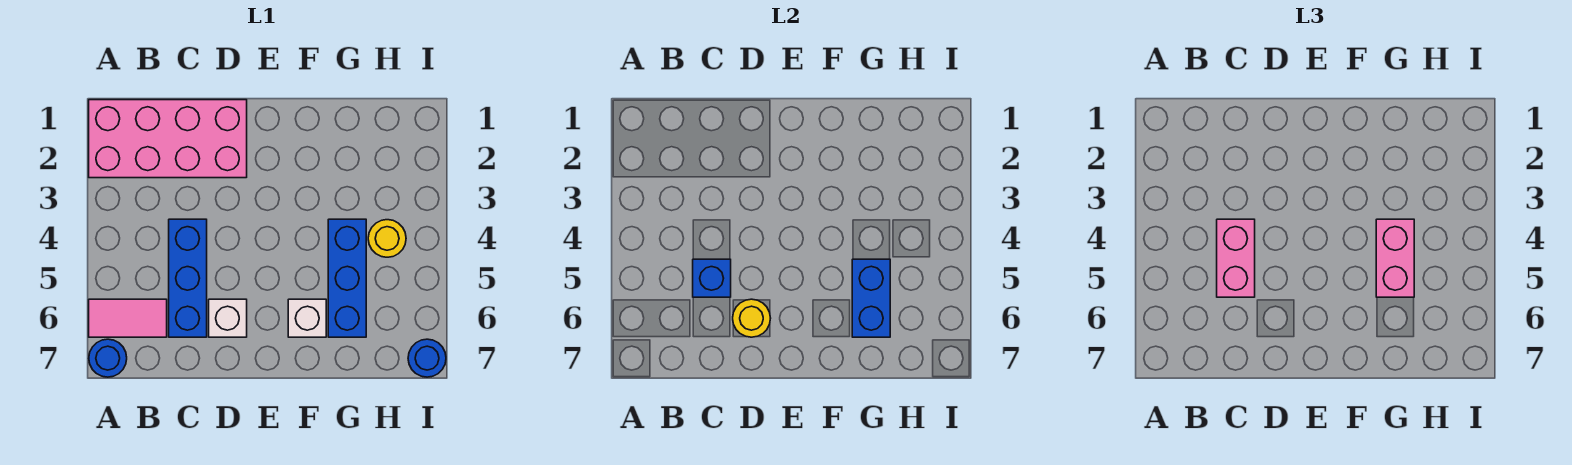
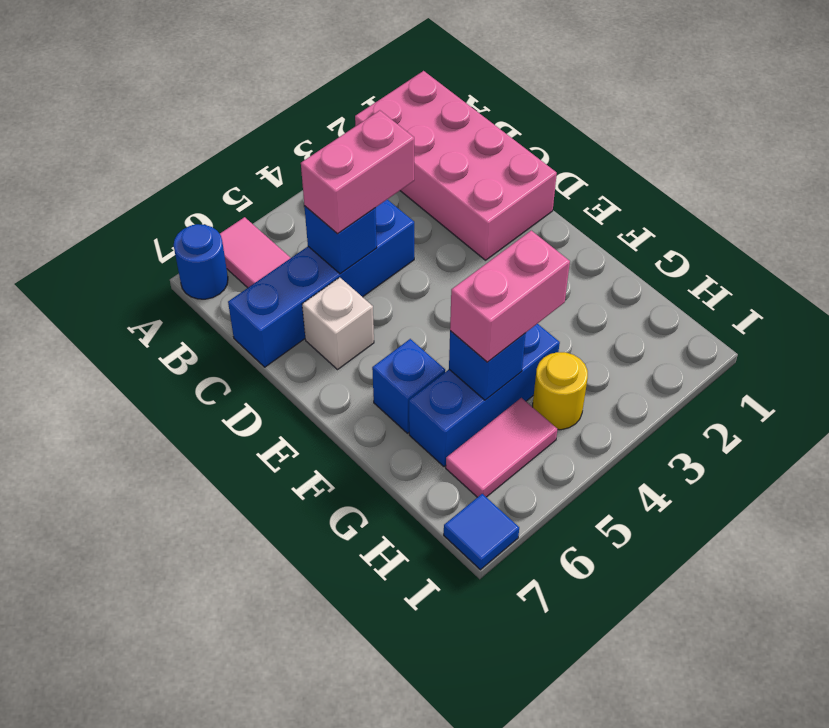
blue brick C4:C6 level 1 -> blue brick C4:C7 level 1
yellow round brick D6 level 2 -> none
white brick F6 level 1 -> blue brick F6 level 1
blue brick G5:G6 level 2 -> blue brick G5 level 2
none -> pink tile H5:H6 level 1
blue round brick I7 level 1 -> blue tile I7 level 1

